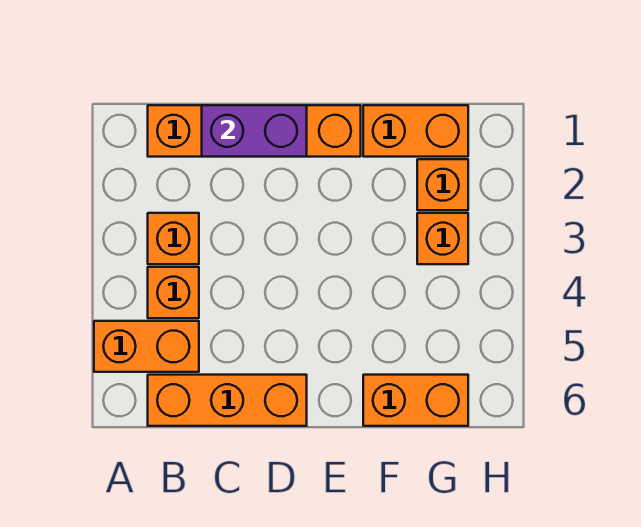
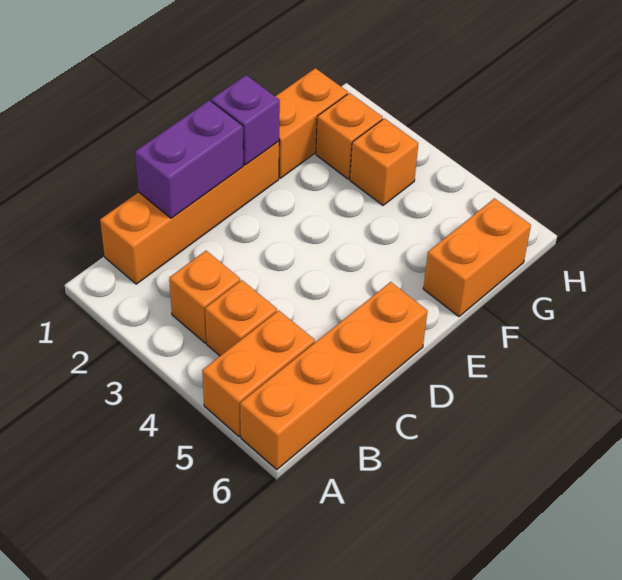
orange brick B6:D6 level 1 -> orange brick A6:D6 level 1
none -> purple brick E1 level 2

